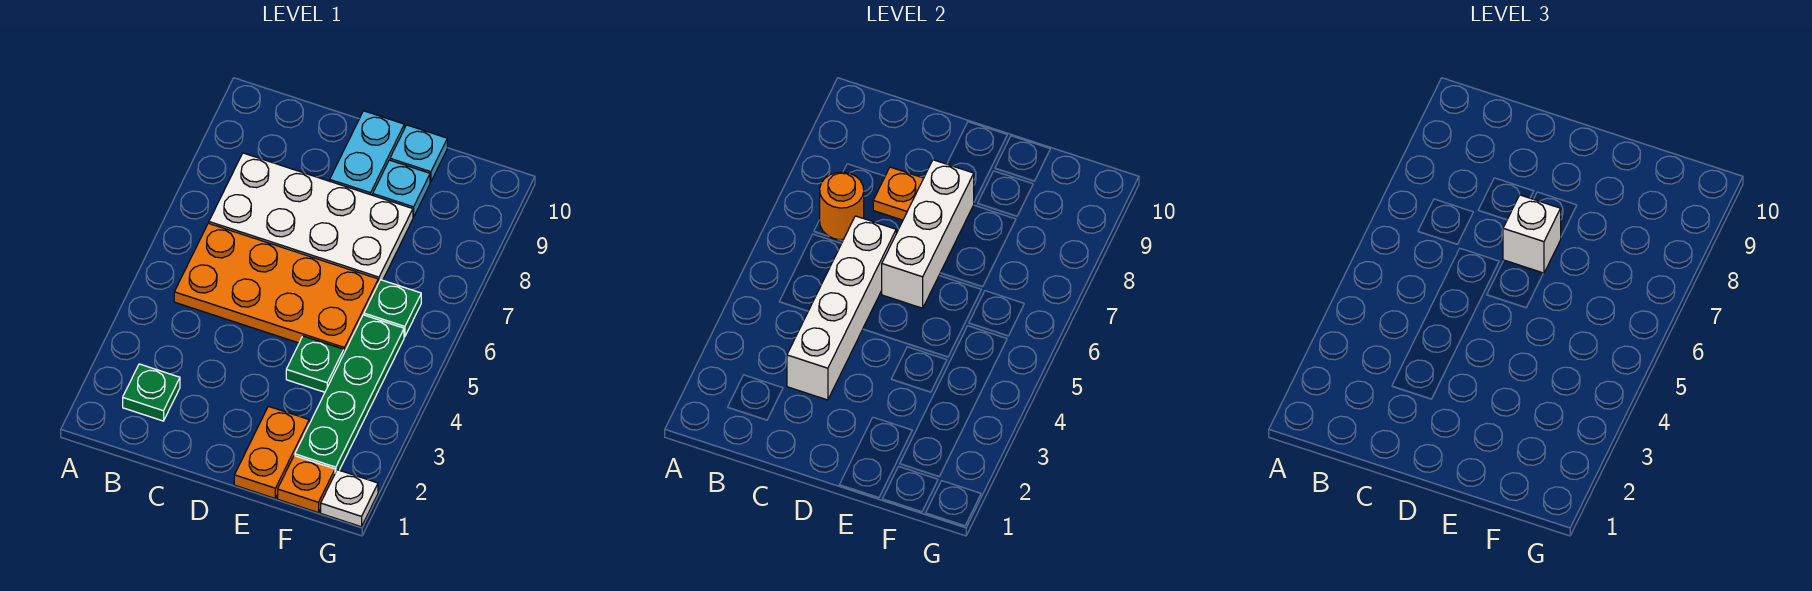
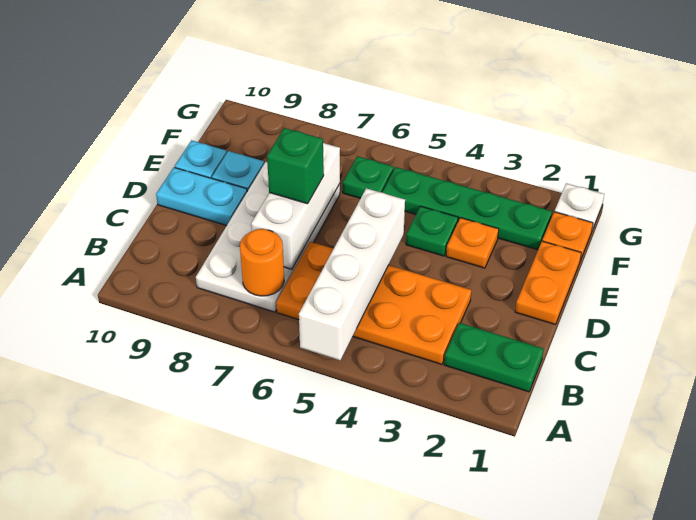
green plate B2 level 1 -> green plate B1:B2 level 1
orange plate B5:E6 level 1 -> orange plate B3:C6 level 1
white brick C3:C6 level 2 -> white brick A5:D5 level 2
orange plate C8 level 2 -> orange plate E3 level 1
white brick D6:D8 level 2 -> white brick C7:E7 level 2
white brick D7 level 3 -> green brick D7 level 3
orange plate E1:E2 level 1 -> orange plate D1:E1 level 1

